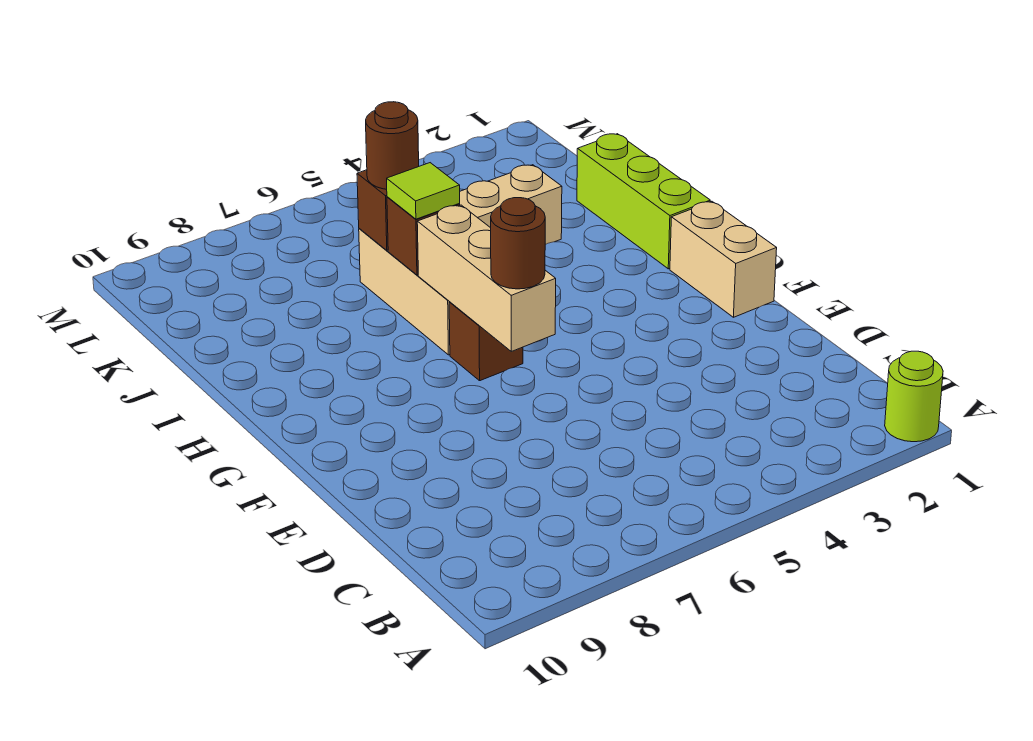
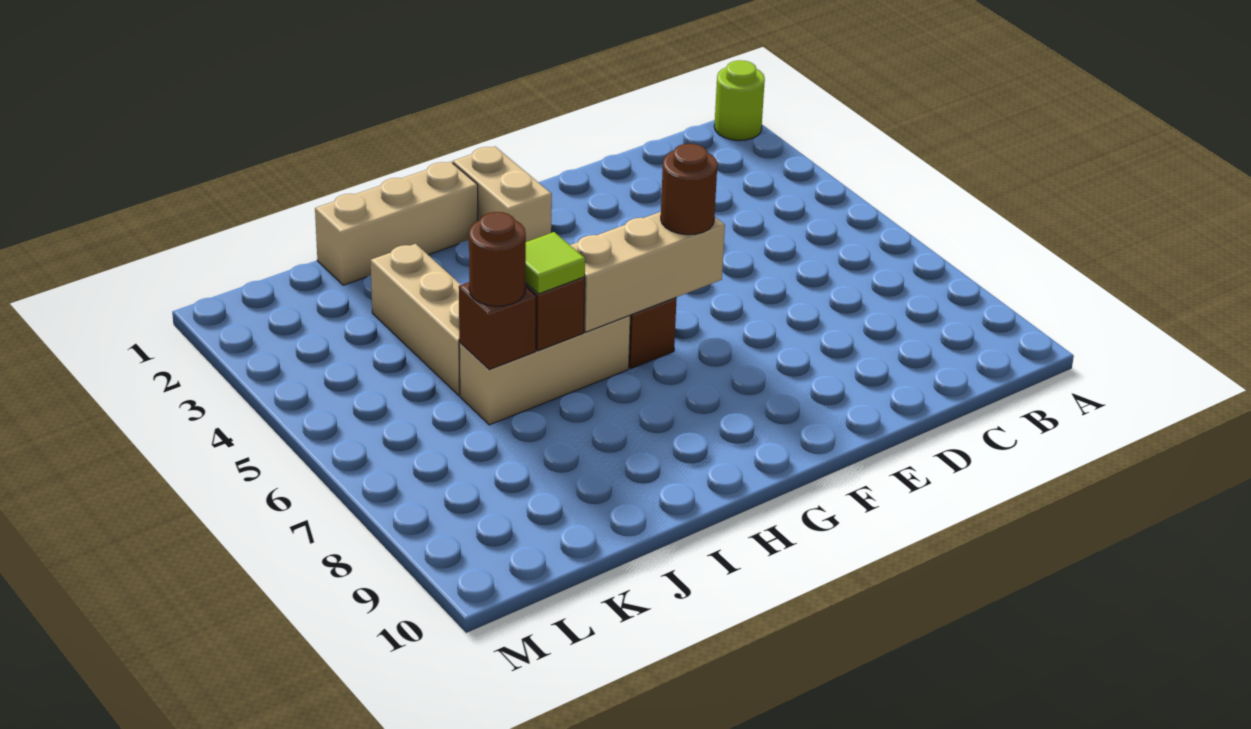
tan brick F1:G1 level 1 -> tan brick G1:G2 level 1
lime brick H1:J1 level 1 -> tan brick H1:J1 level 1

